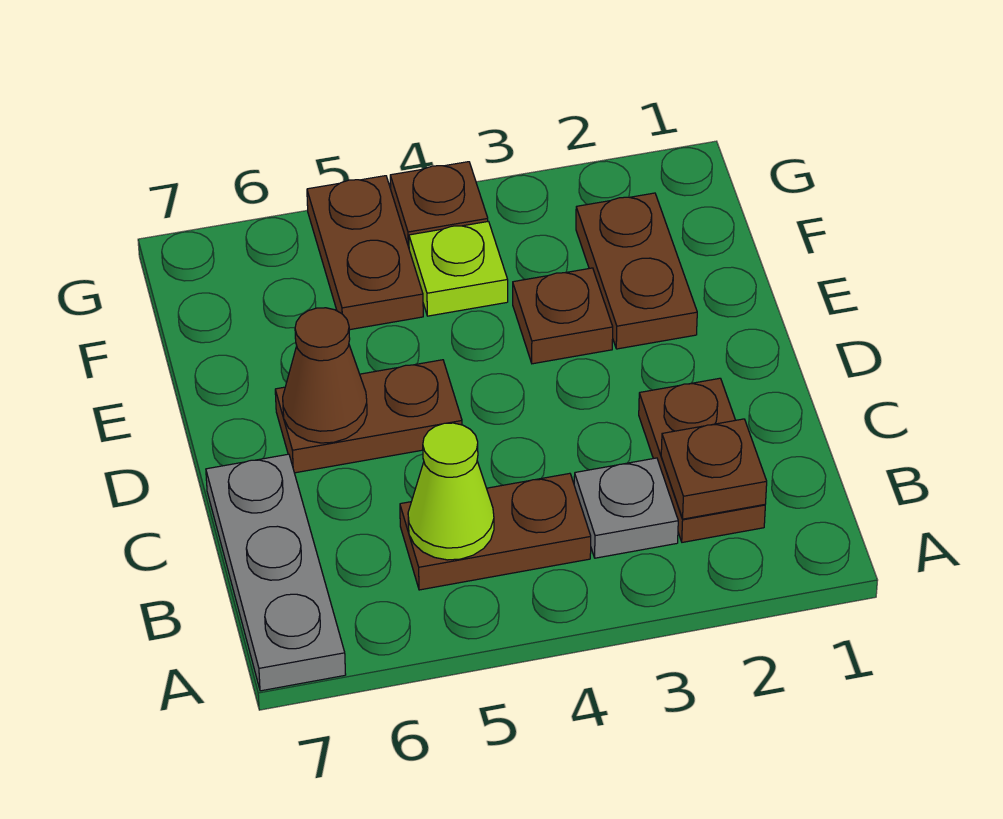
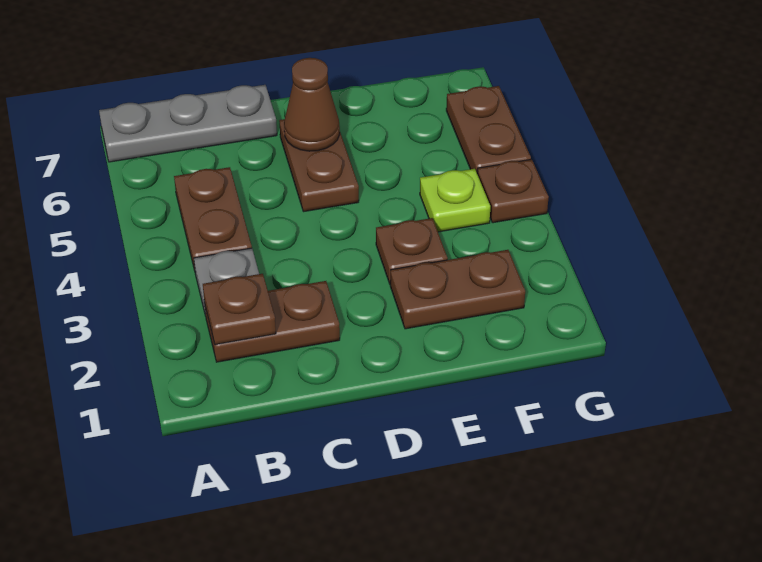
lime cone B5 level 2 -> none
brown plate F5:G5 level 1 -> brown plate G5:G6 level 1

